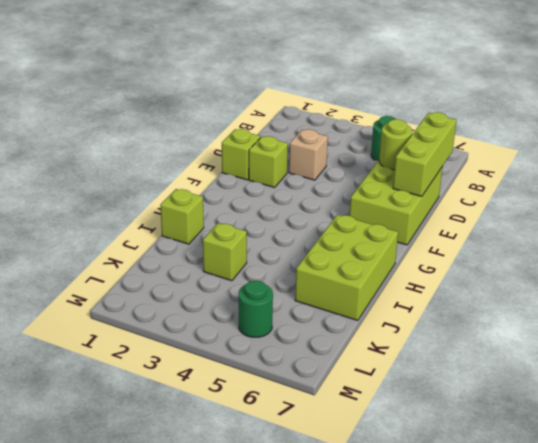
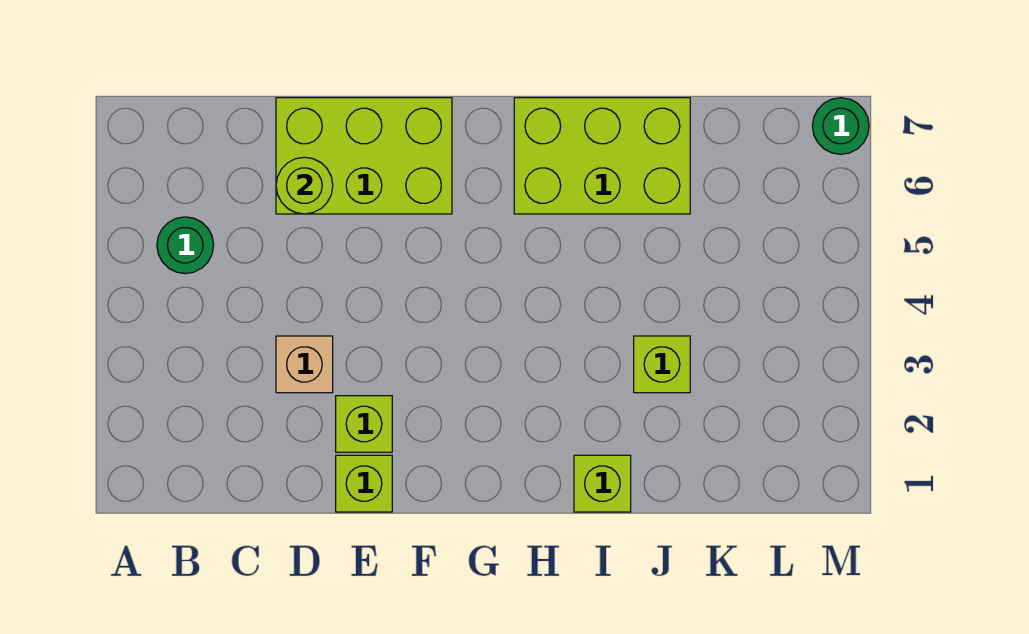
lime brick C7:E7 level 2 -> none
green round brick L5 level 1 -> green round brick M7 level 1

